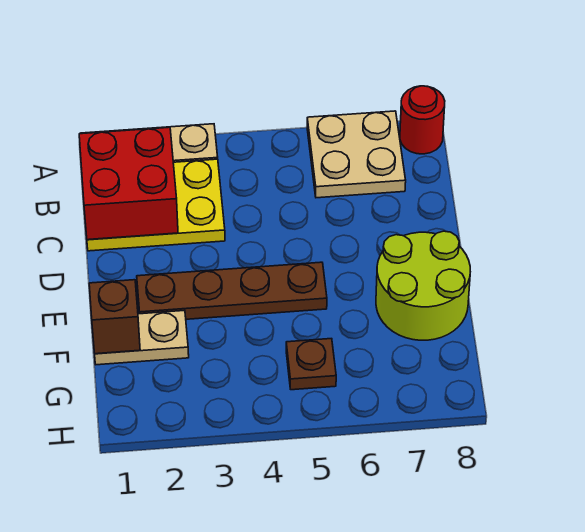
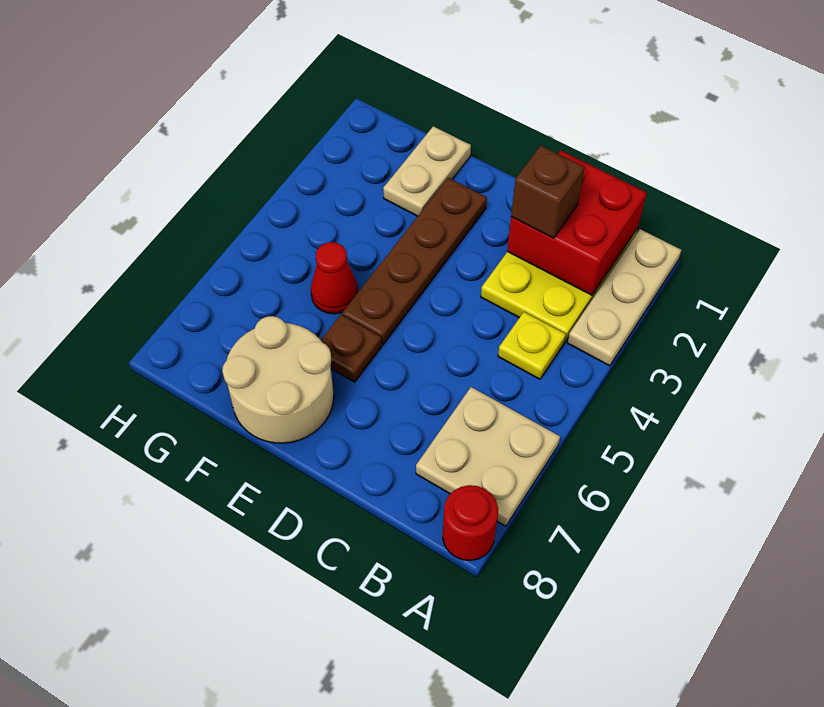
none -> yellow plate B4 level 1
lime round brick E7:F8 level 1 -> tan round brick E7:F8 level 1
brown brick F1 level 2 -> brown brick C2 level 3
none -> red cone F5 level 1
brown plate G5 level 1 -> brown plate E6 level 1

